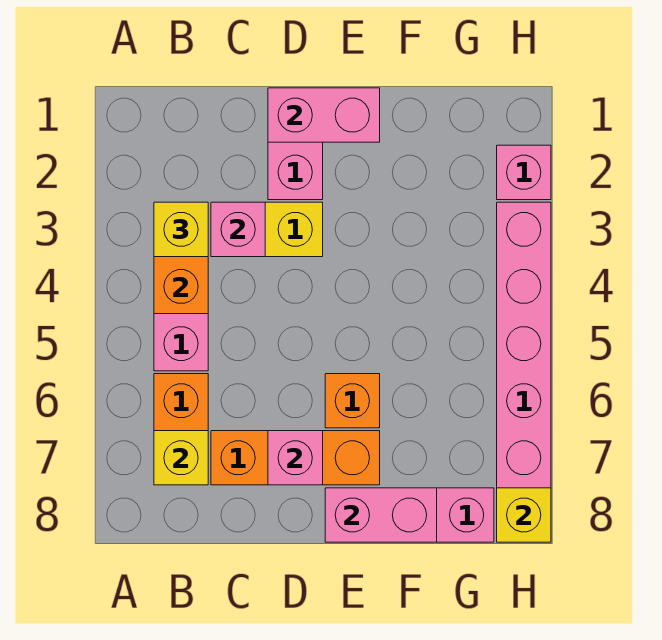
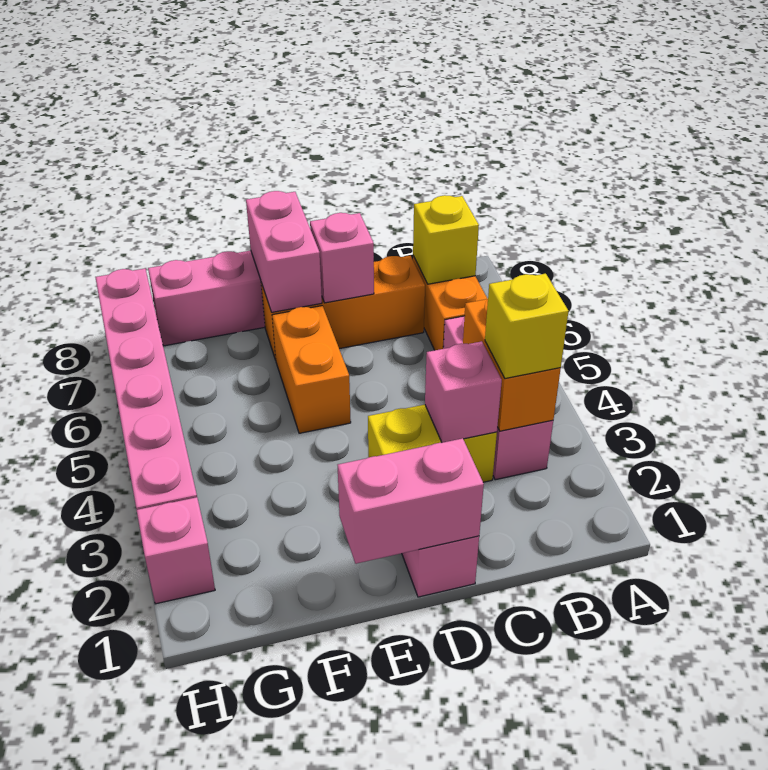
orange brick E6 level 1 -> orange brick E5:E6 level 1
pink brick E8:F8 level 2 -> pink brick E7:E8 level 2
yellow brick H8 level 2 -> none

